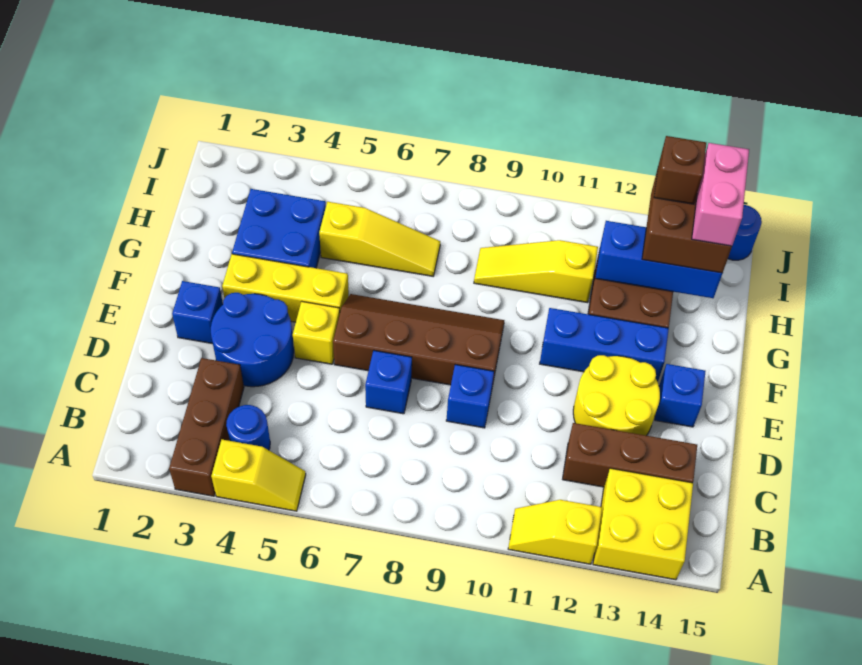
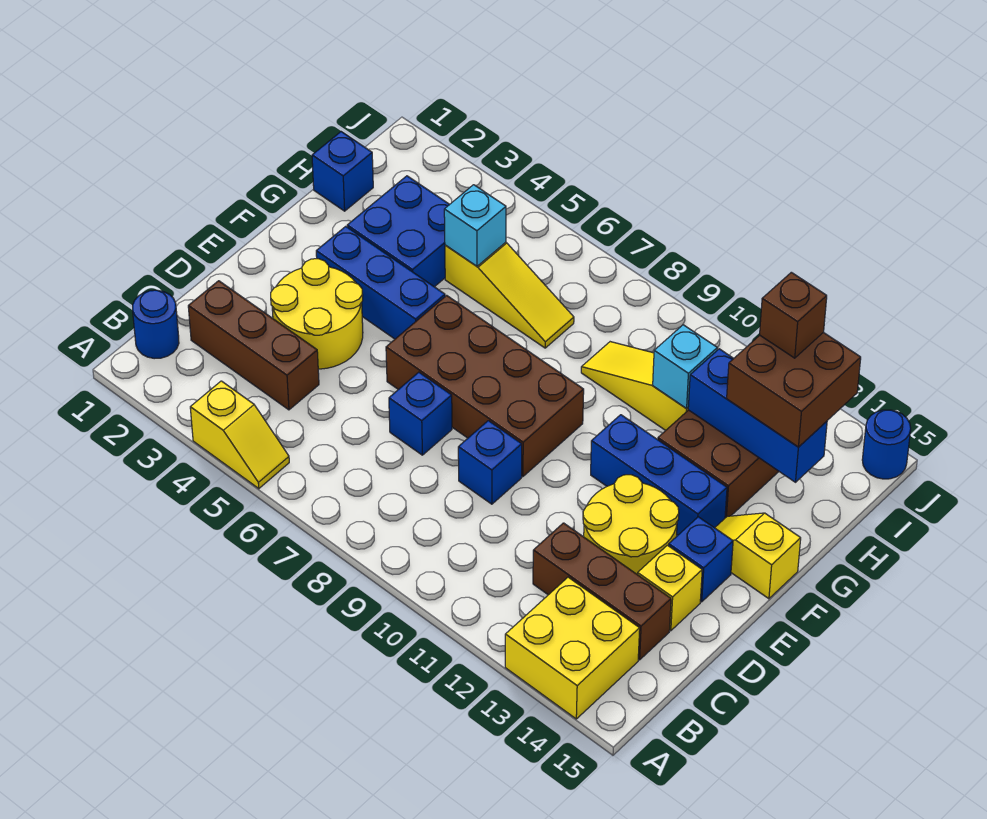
brown brick A3:C3 level 1 -> brown brick C2:C4 level 1
yellow slope A11:A12 level 1 top 12 -> yellow slope F14:F15 level 1 top 15
blue round brick B4 level 1 -> blue round brick B1 level 1
blue round brick D3:E4 level 1 -> yellow round brick D3:E4 level 1
blue brick E2 level 1 -> blue brick H1 level 1
yellow brick E5 level 1 -> yellow brick D14 level 1
brown slope E6:F9 level 1 top E -> brown brick E6:F9 level 1
yellow brick F3:F5 level 1 -> blue brick F3:F5 level 1
none -> cyan brick H5 level 2
none -> cyan brick H11 level 2
pink brick H14:I14 level 4 -> none

